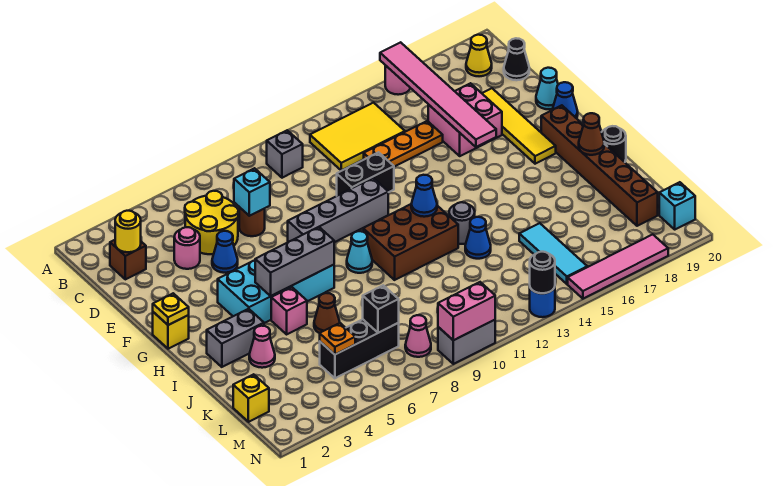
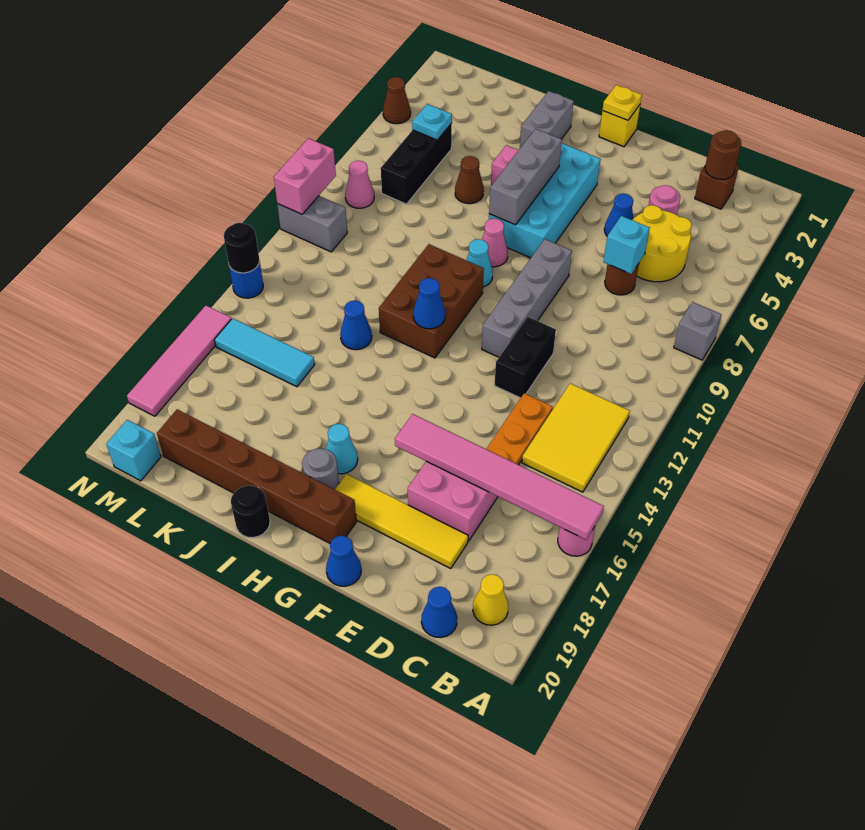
grey brick B10 level 1 -> grey brick A8 level 1
yellow round brick C2 level 2 -> brown round brick C2 level 2
black cone C20 level 1 -> blue cone C20 level 1
cyan cone E20 level 1 -> cyan cone H17 level 1
grey round brick I13 level 1 -> grey round brick H18 level 1
brown cone I19 level 2 -> brown cone N4 level 1
pink cone J3 level 1 -> pink cone H8 level 1
yellow brick L1 level 1 -> none
orange plate L5 level 2 -> cyan plate L5 level 2
black brick L7 level 2 -> none
grey brick N9:N10 level 1 -> grey brick M10:N10 level 1

